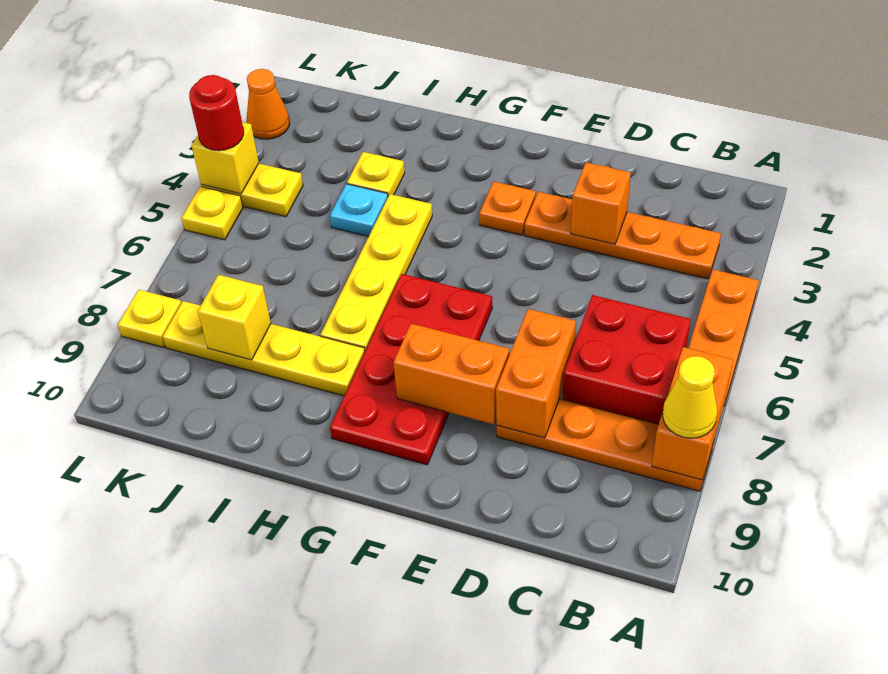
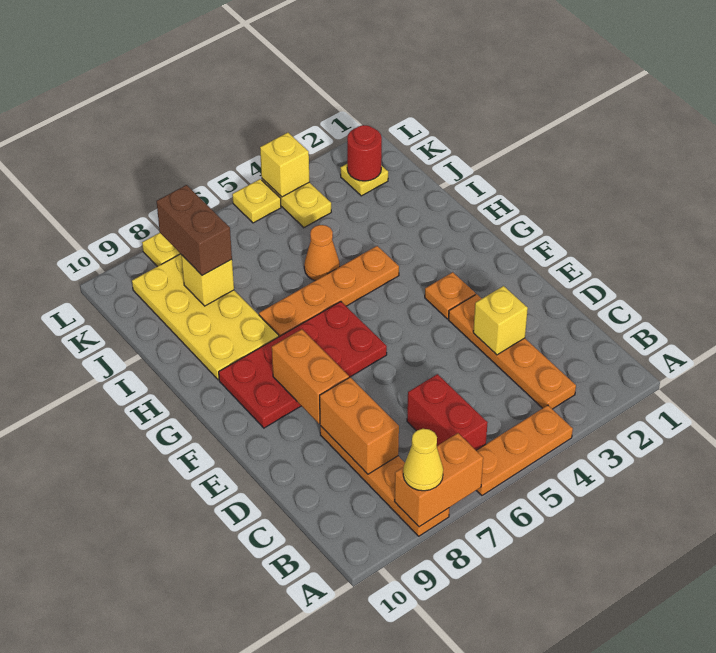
red brick B6:C7 level 1 -> red brick B6:C6 level 1
orange brick D3 level 2 -> yellow brick D3 level 2
orange brick D7:D8 level 2 -> orange brick C8:D8 level 2
yellow plate H4:H7 level 1 -> orange plate H4:H7 level 1
yellow plate H8:K8 level 1 -> yellow plate H8:K9 level 1
yellow plate I3 level 1 -> yellow plate K2 level 1
cyan plate I4 level 1 -> none
none -> brown brick J8:K8 level 3
orange cone L2 level 1 -> orange cone I5 level 1
red round brick L4 level 3 -> red round brick K2 level 2

